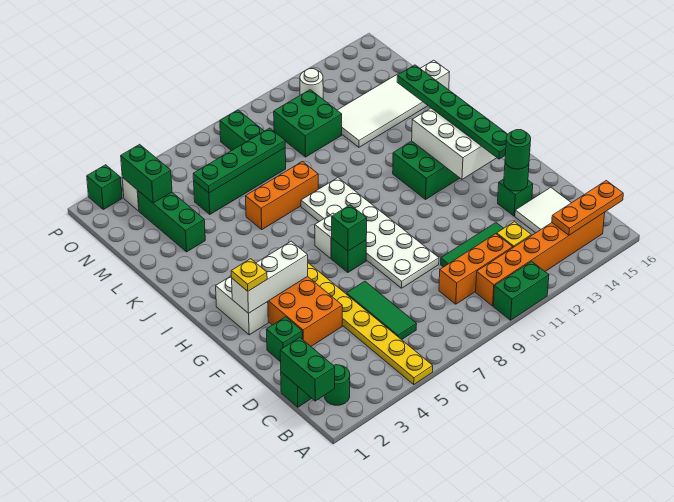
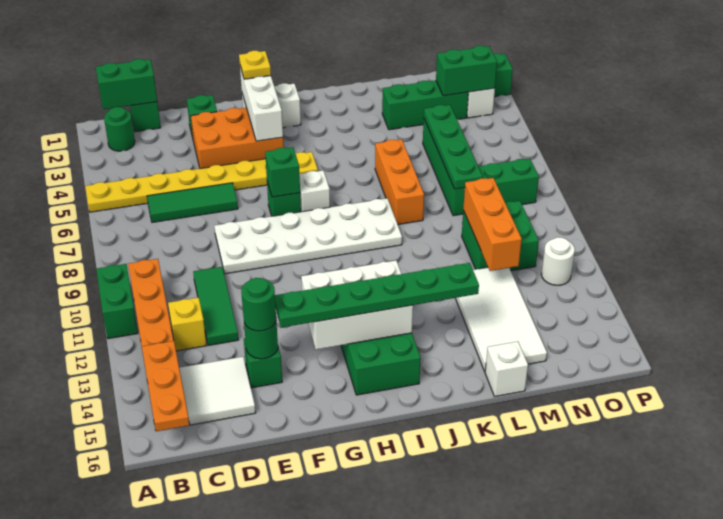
orange brick C9:C11 level 1 -> orange brick M10:M12 level 2

